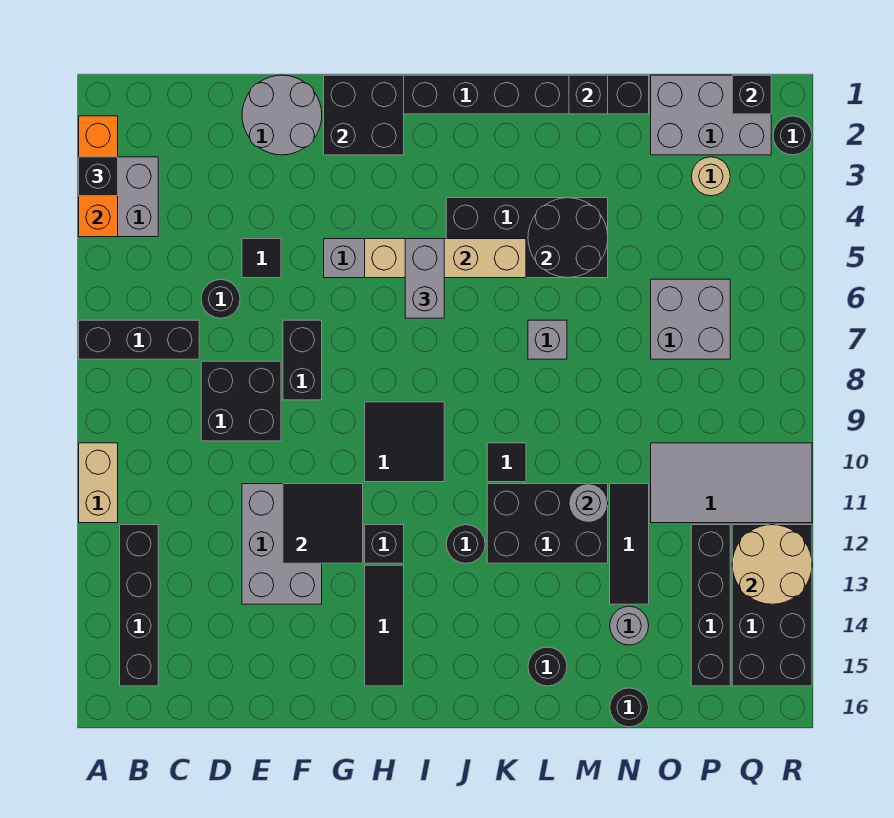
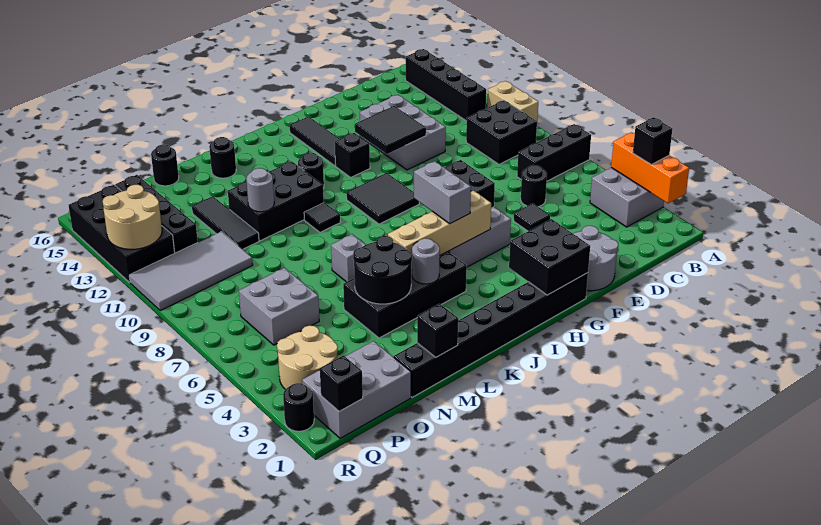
black brick D8:E9 level 1 -> black brick B9:C10 level 1
grey round brick N14 level 1 -> grey round brick K4 level 2
tan round brick P3 level 1 -> tan round brick P3:Q4 level 1

